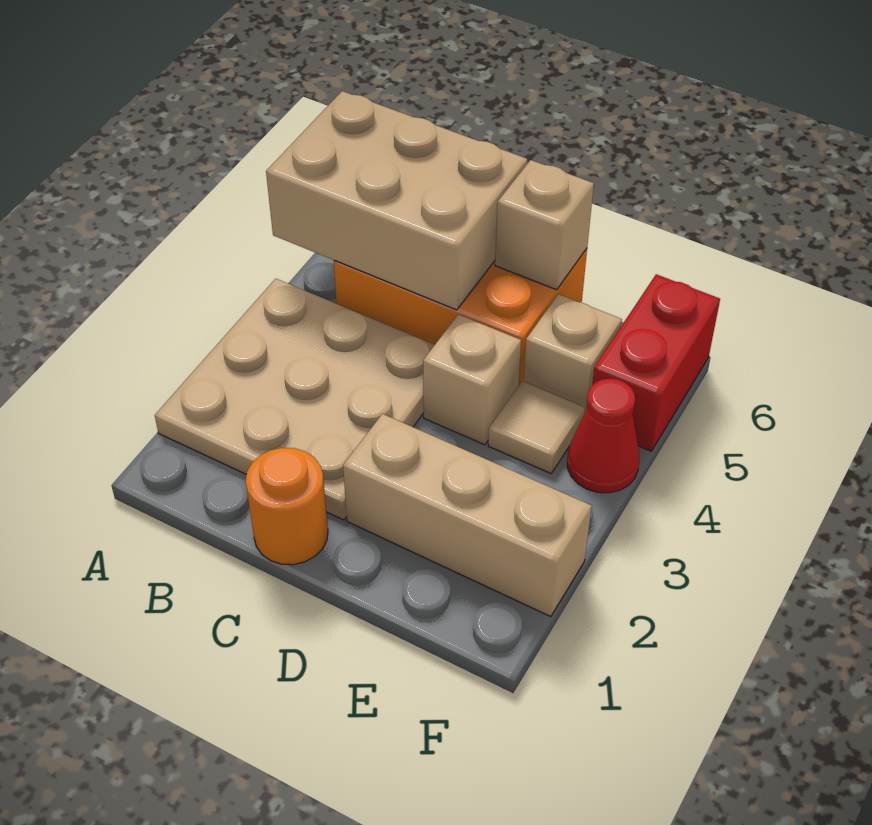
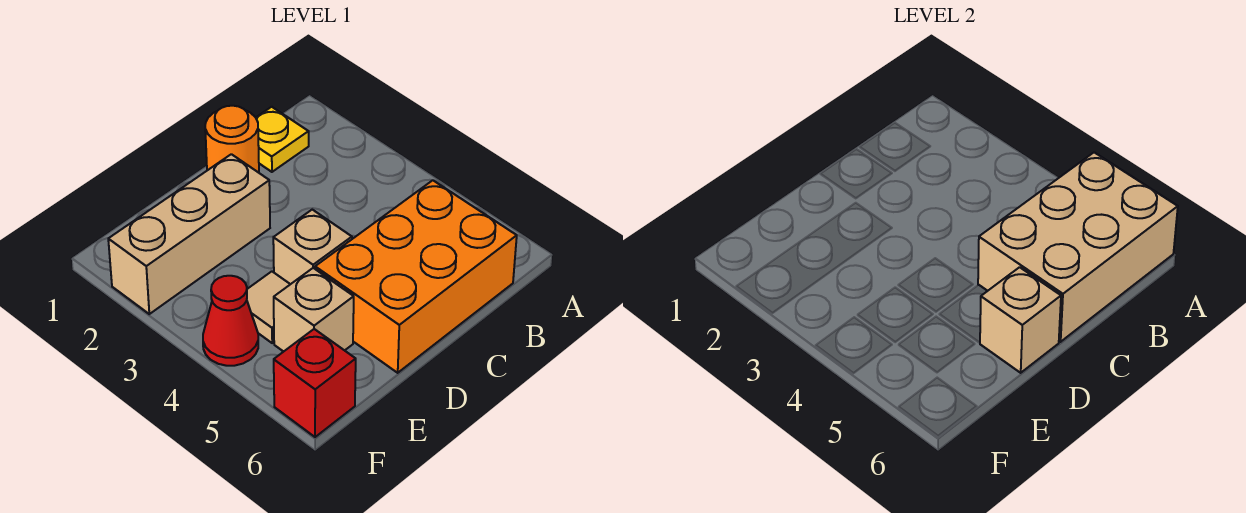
tan plate A2:C4 level 1 -> none
none -> yellow plate B1 level 1
red brick F5:F6 level 1 -> red brick F6 level 1

